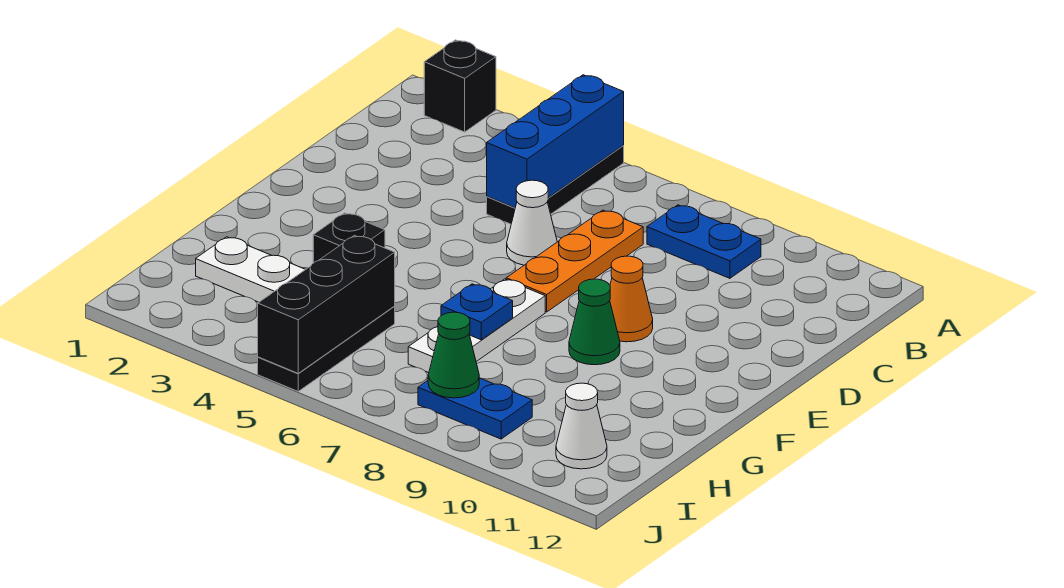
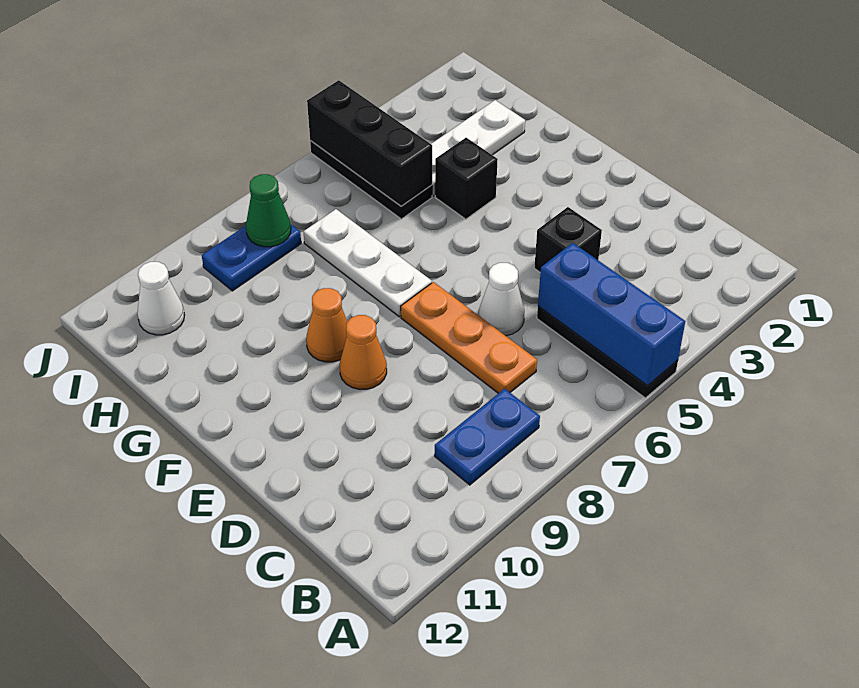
black brick A2 level 1 -> black brick D4 level 1
green cone F9 level 1 -> orange cone F9 level 1
blue plate G7 level 2 -> none

